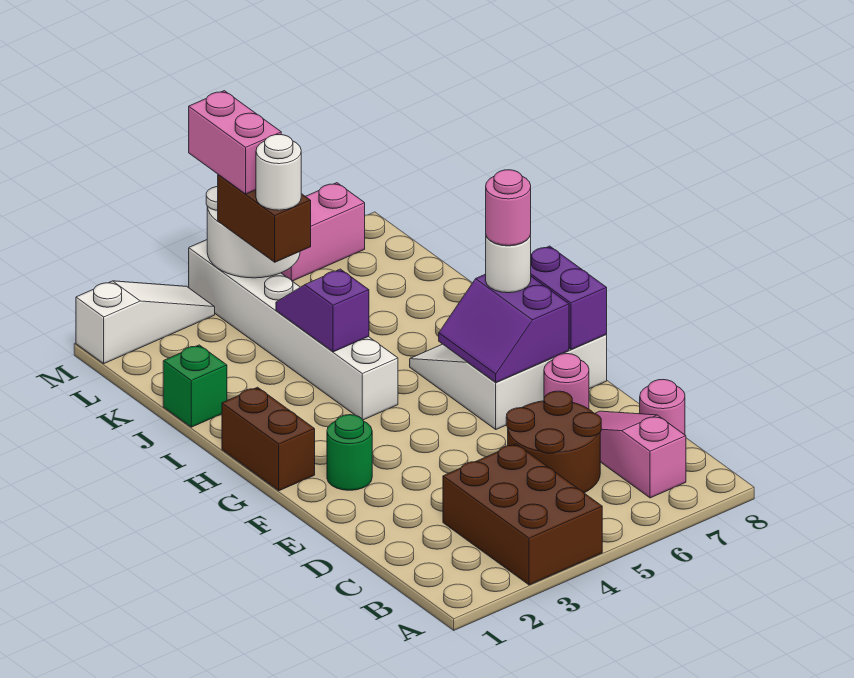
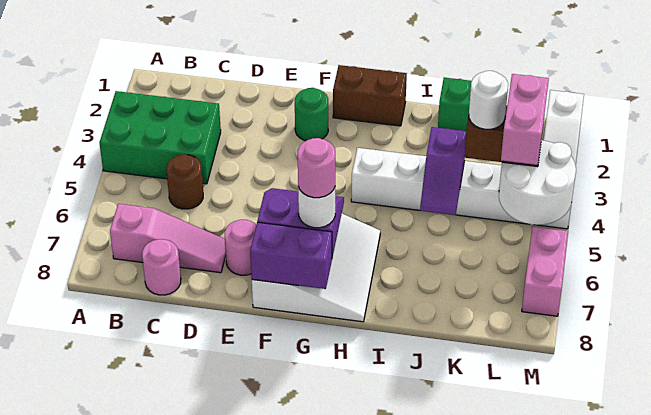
brown brick A3:C4 level 1 -> green brick A3:C4 level 1
brown round brick C5:D6 level 1 -> brown round brick C5 level 1
purple slope I4:J4 level 2 top I -> purple slope J4:J5 level 2 top 4
pink brick L4:M4 level 4 -> pink brick L4:L5 level 4

